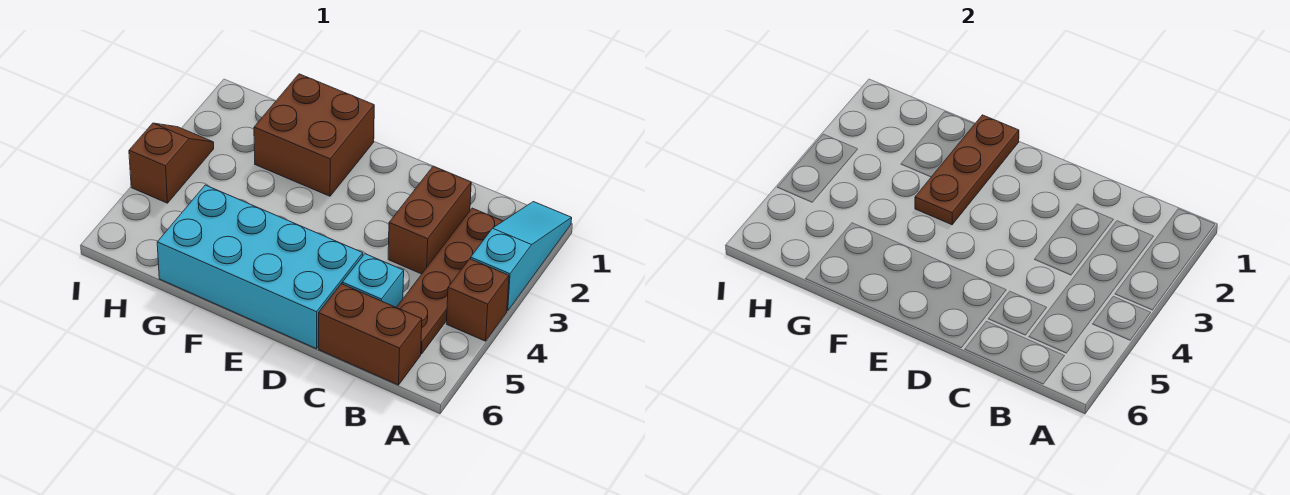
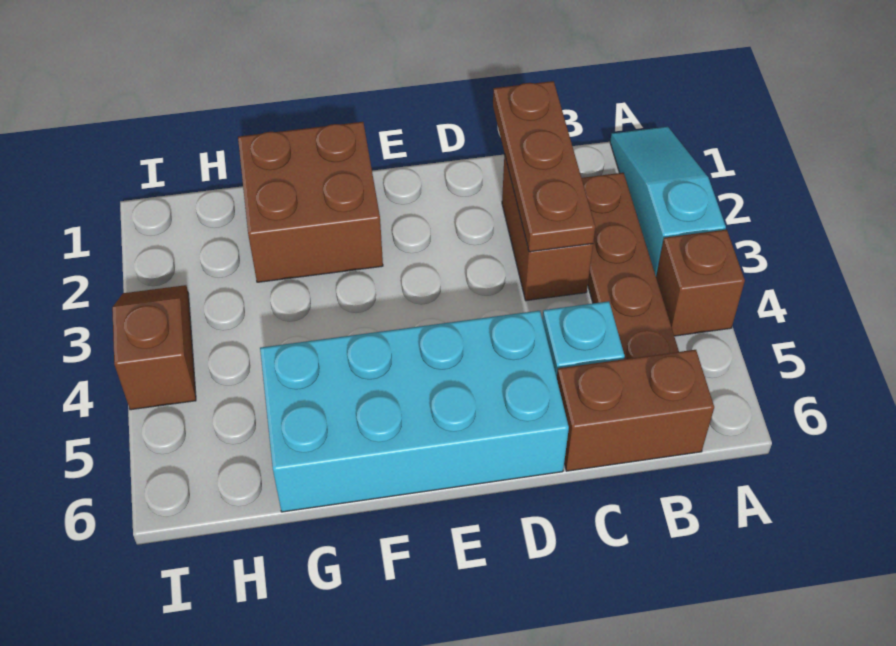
brown plate F1:F3 level 2 -> brown plate C1:C3 level 2

